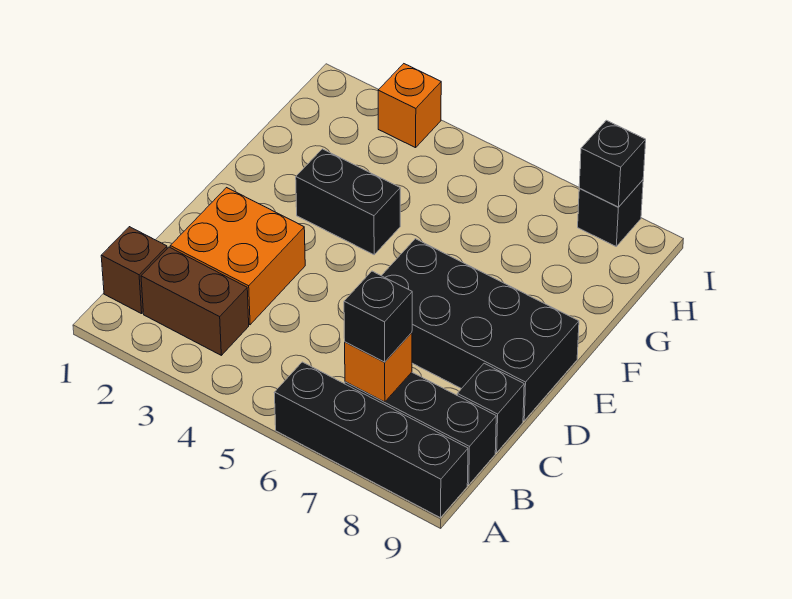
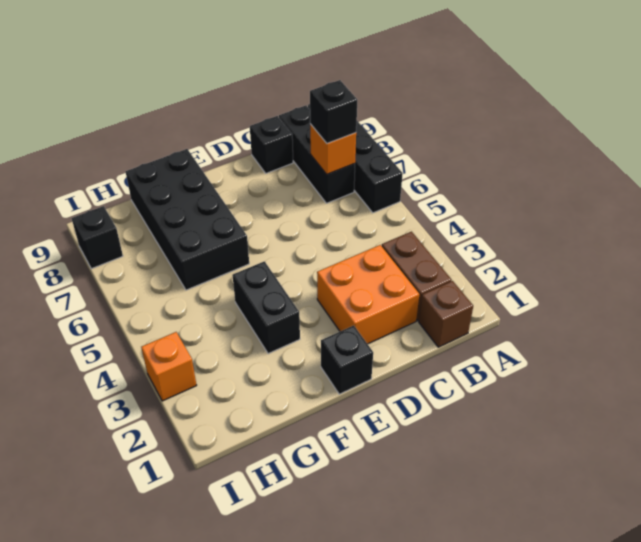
black brick D6:E9 level 1 -> black brick F6:G9 level 1
black brick I8 level 2 -> black brick E1 level 1

